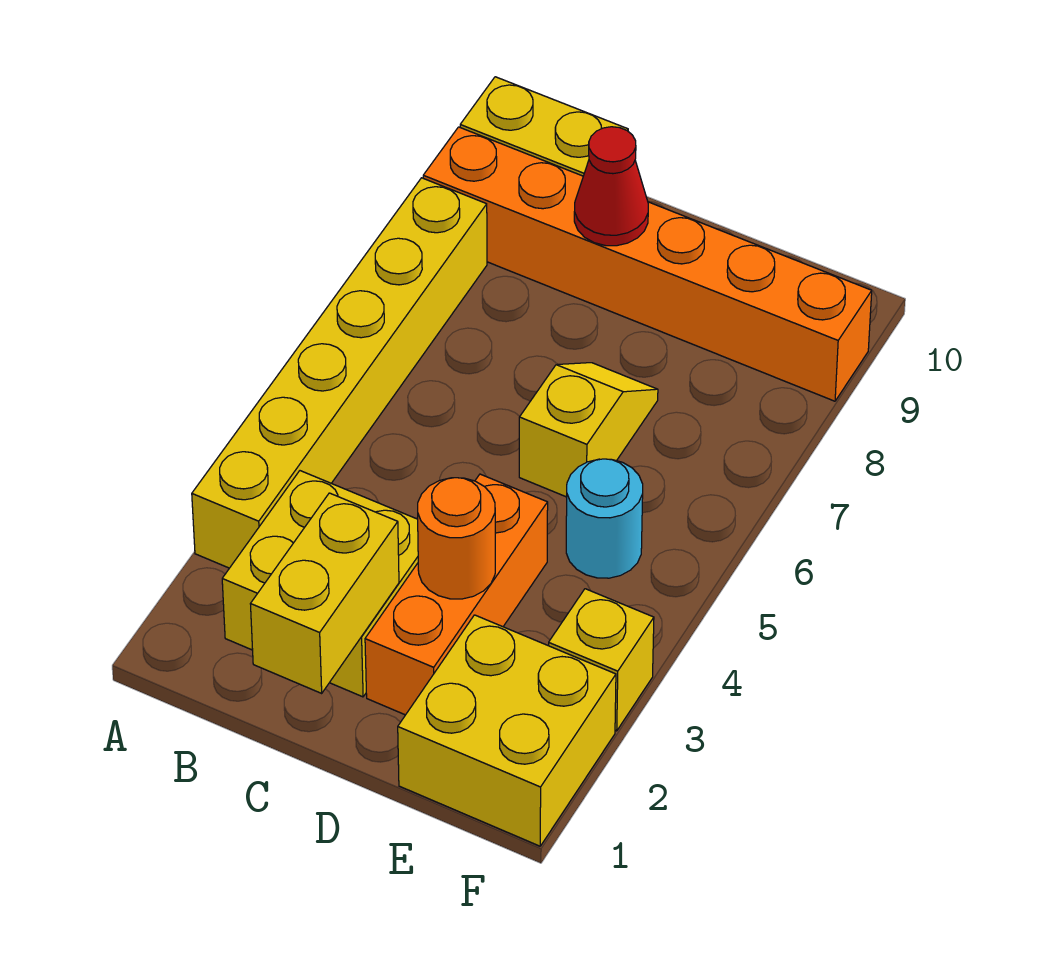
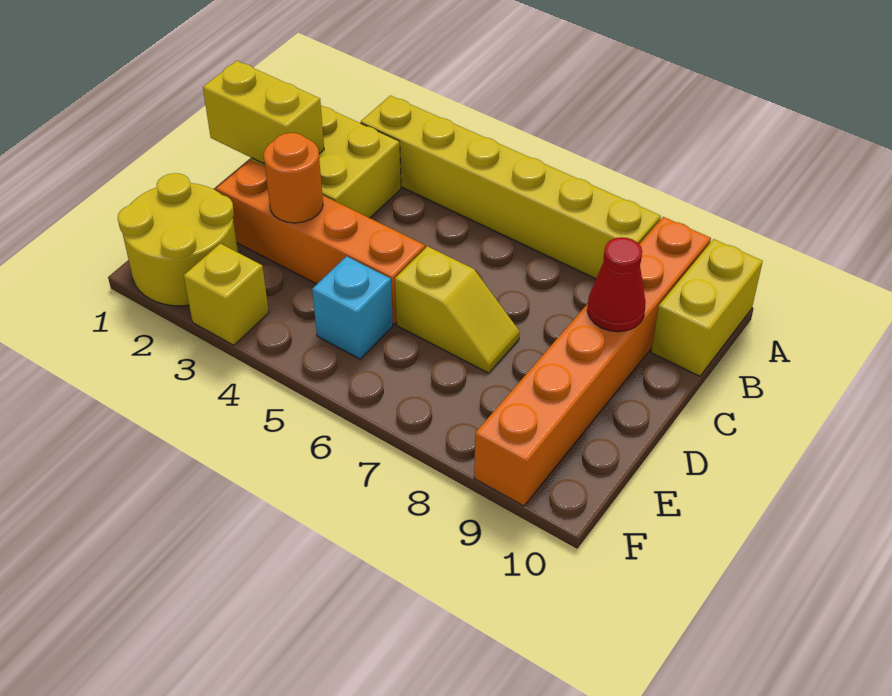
orange brick D2:D4 level 1 -> orange brick D2:D5 level 1
yellow brick E1:F2 level 1 -> yellow round brick E1:F2 level 1
cyan round brick E5 level 1 -> cyan brick E5 level 1

